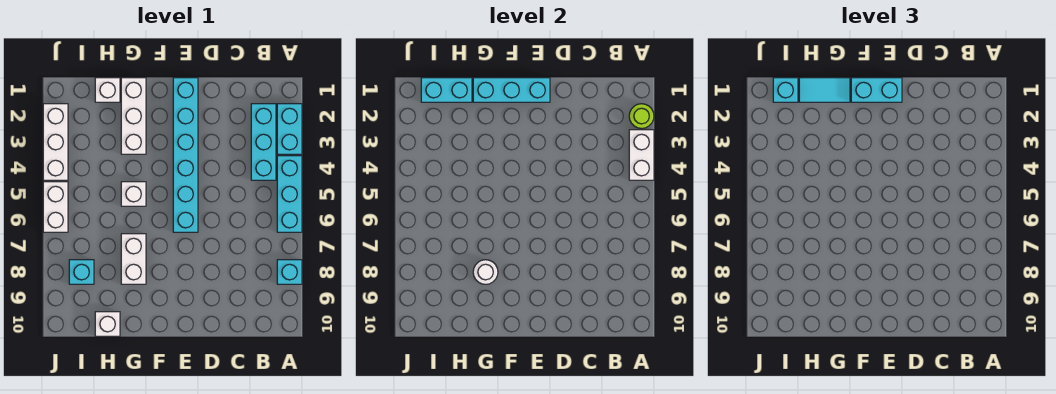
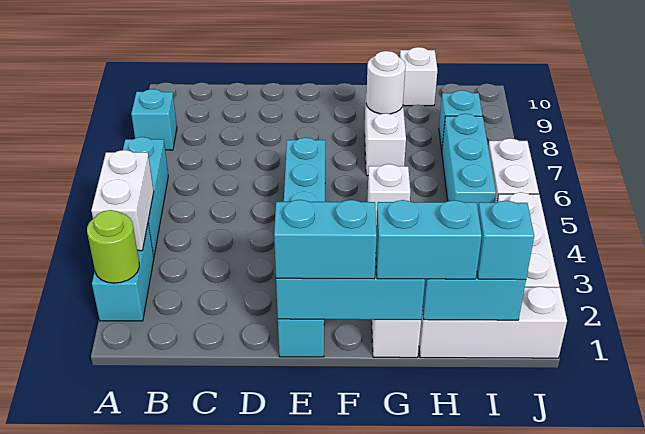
cyan brick B2:B4 level 1 -> cyan brick I5:I7 level 1
cyan tile G1:H1 level 3 -> cyan brick G1:H1 level 3
white brick H1 level 1 -> white brick H1:J1 level 1

